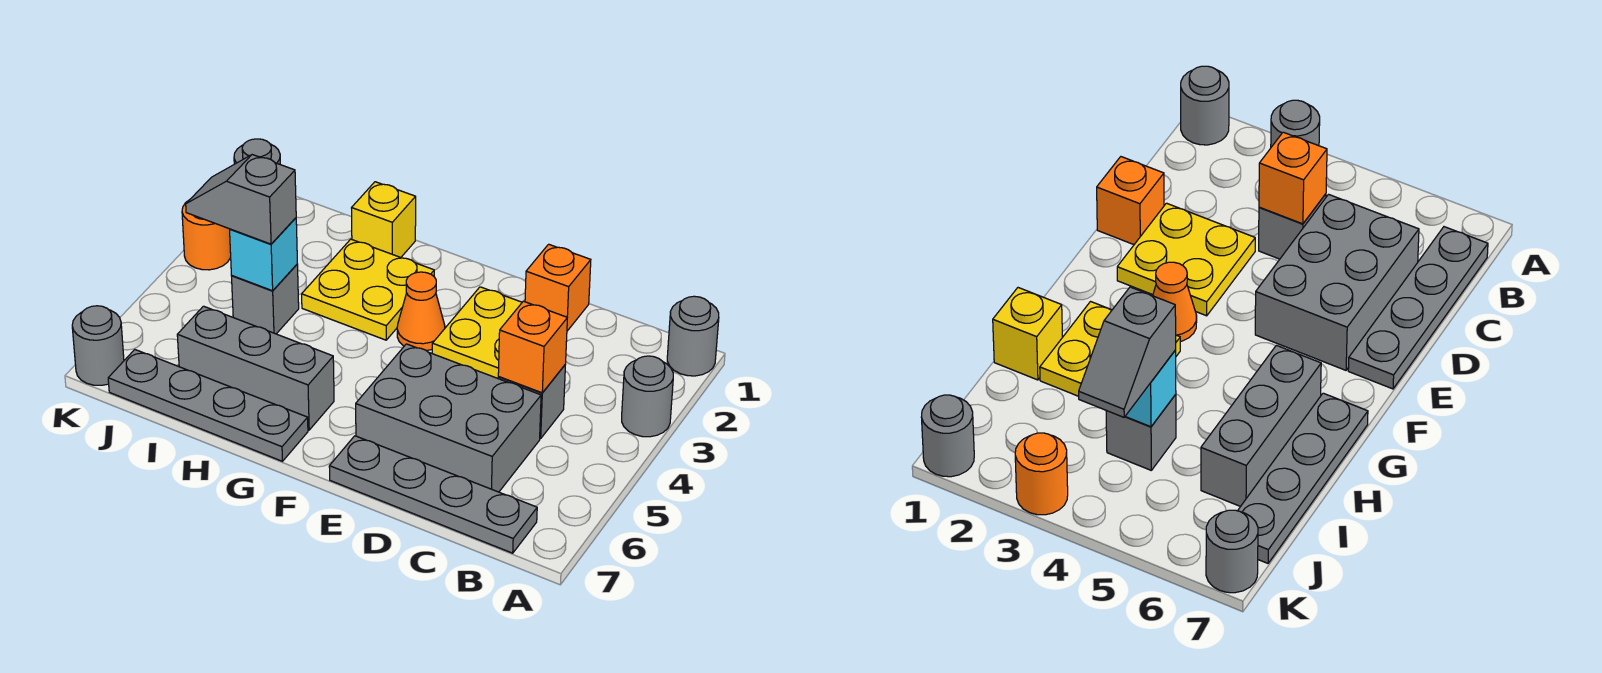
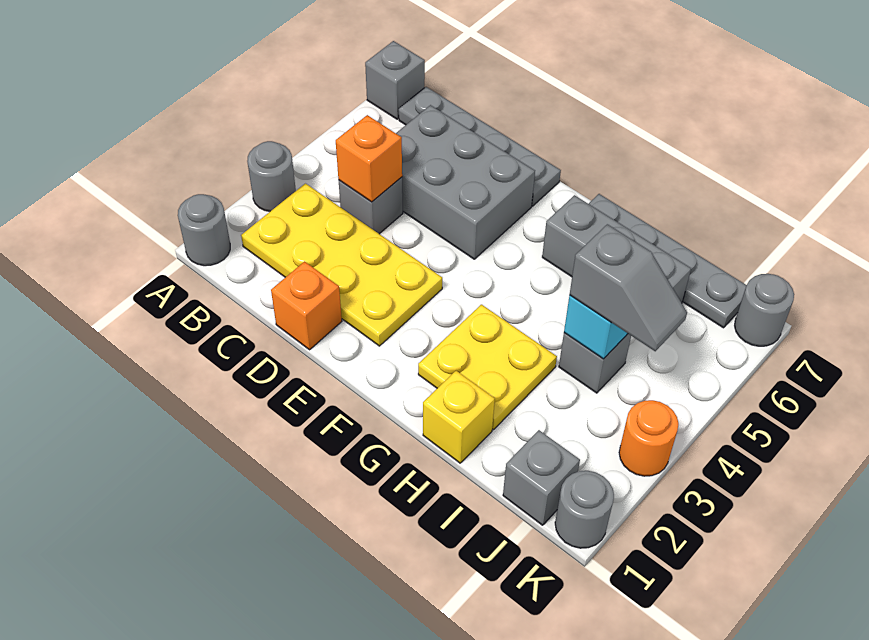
none -> grey brick A7 level 1
yellow plate D2:E3 level 1 -> yellow plate B2:E3 level 1
orange cone F3 level 1 -> none
none -> grey brick J1 level 1

